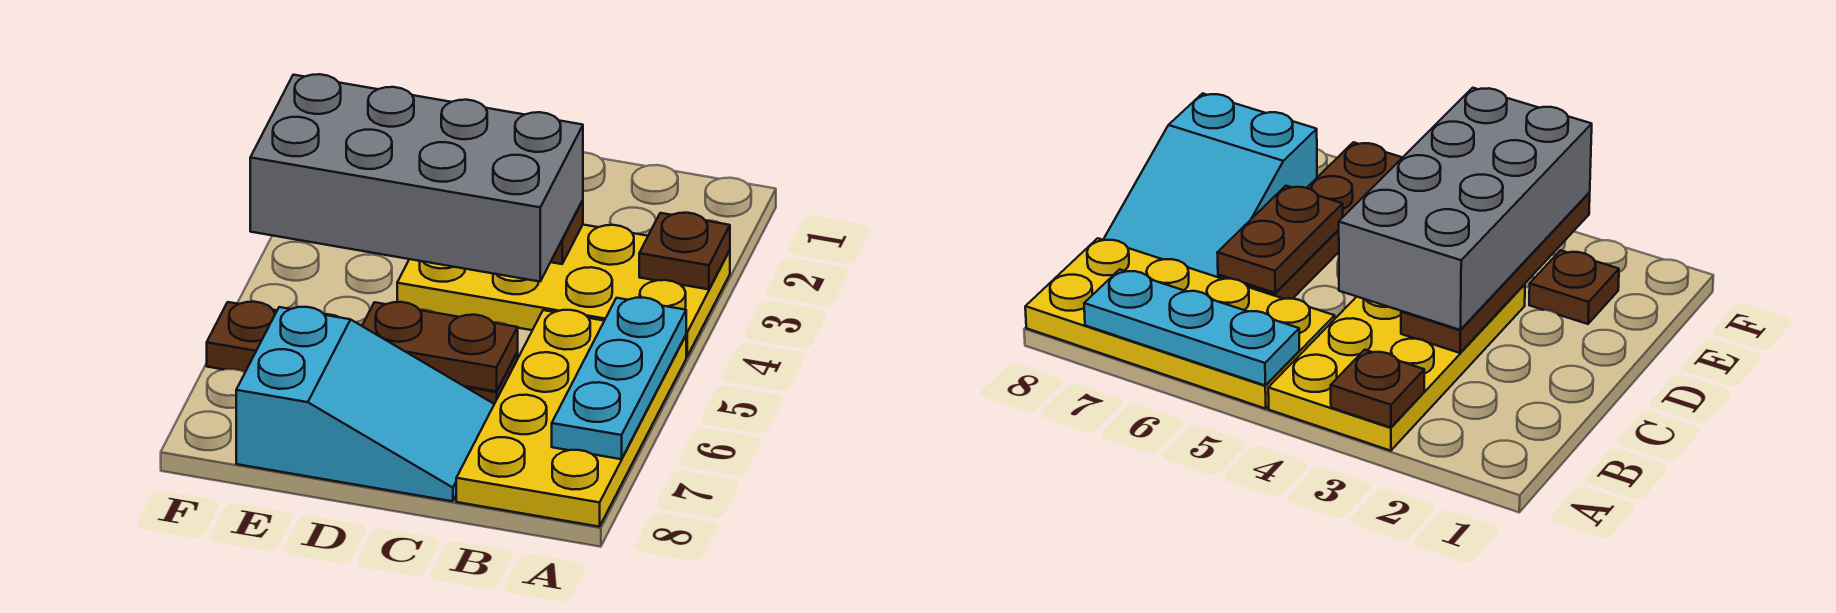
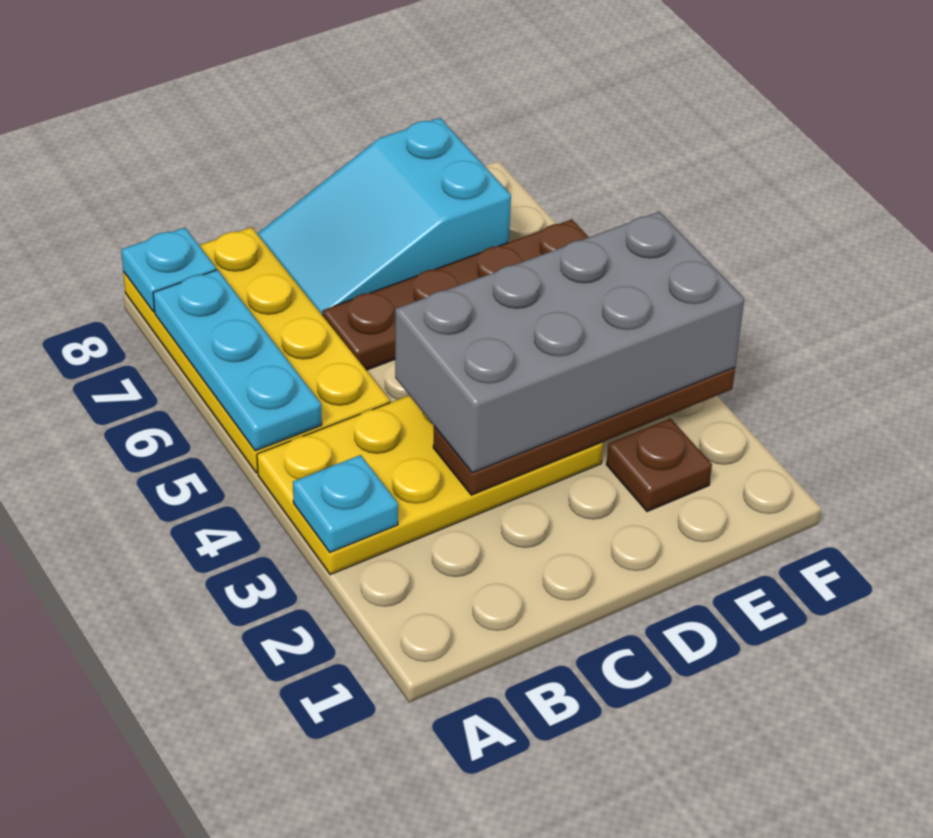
brown plate A3 level 2 -> cyan plate A3 level 2
none -> cyan plate A8 level 2
brown plate C6:D6 level 2 -> none

